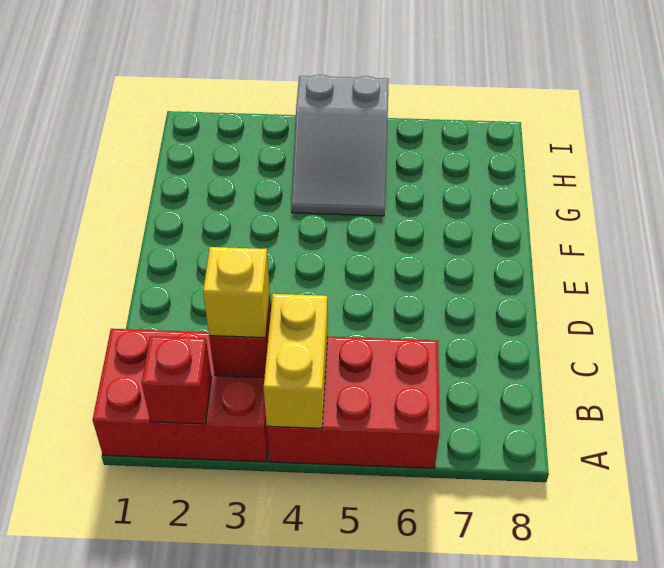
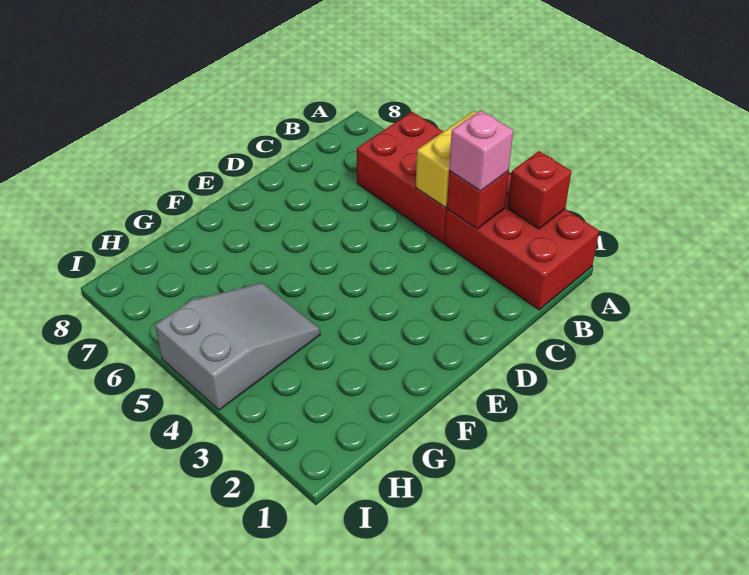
yellow brick B3 level 3 -> pink brick B3 level 3

